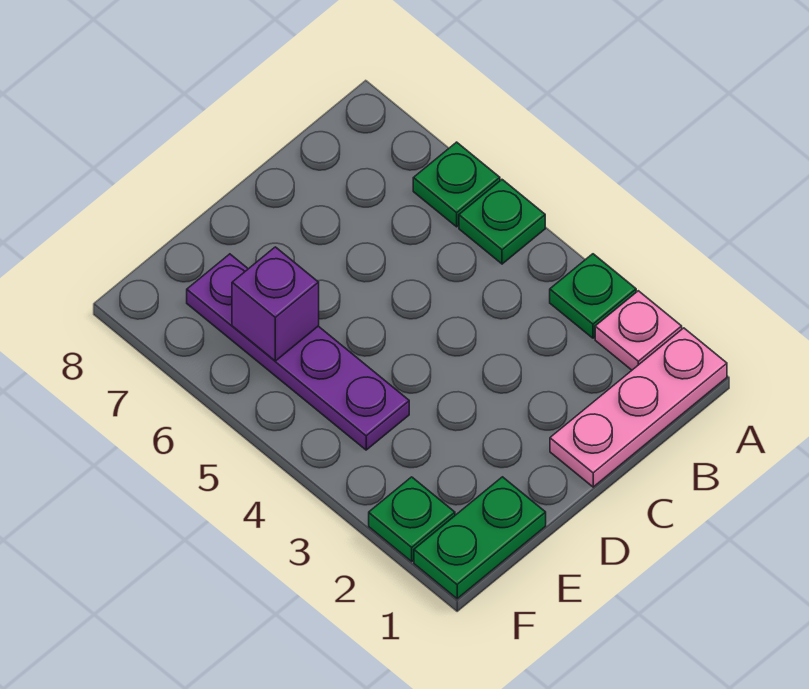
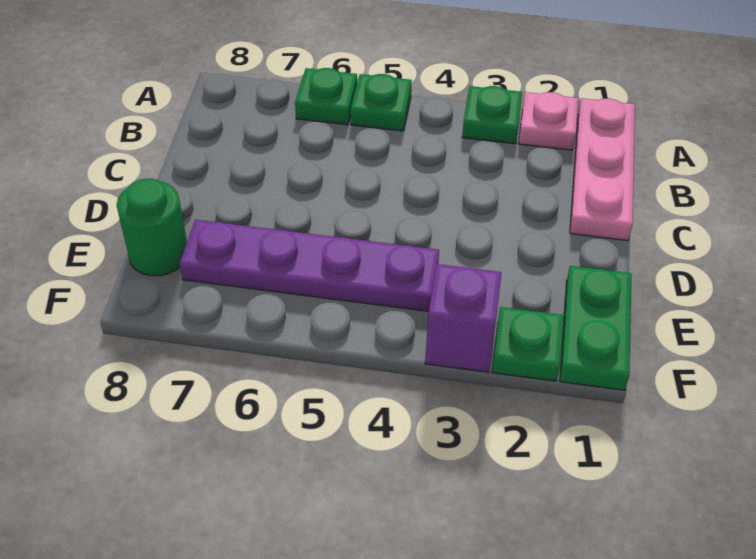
purple brick E6 level 2 -> purple brick F3 level 1
none -> green round brick E8 level 1

